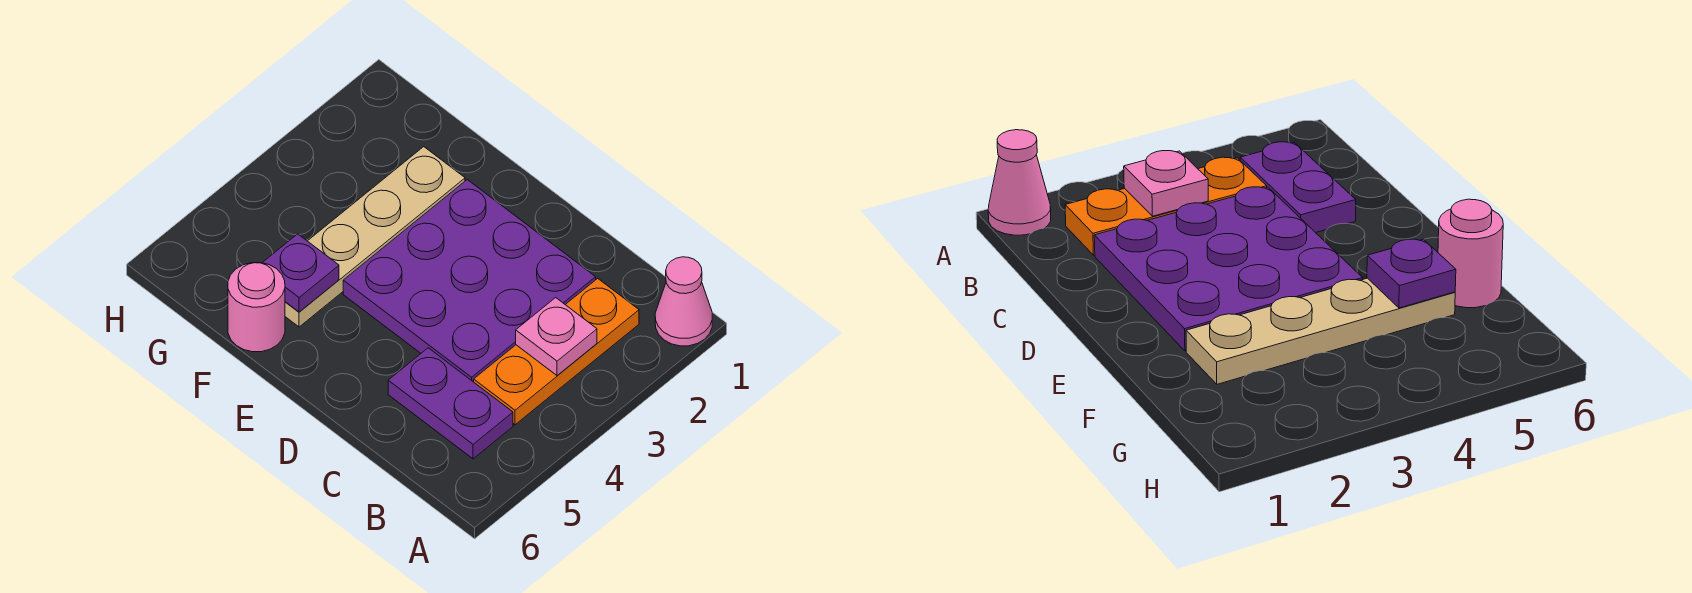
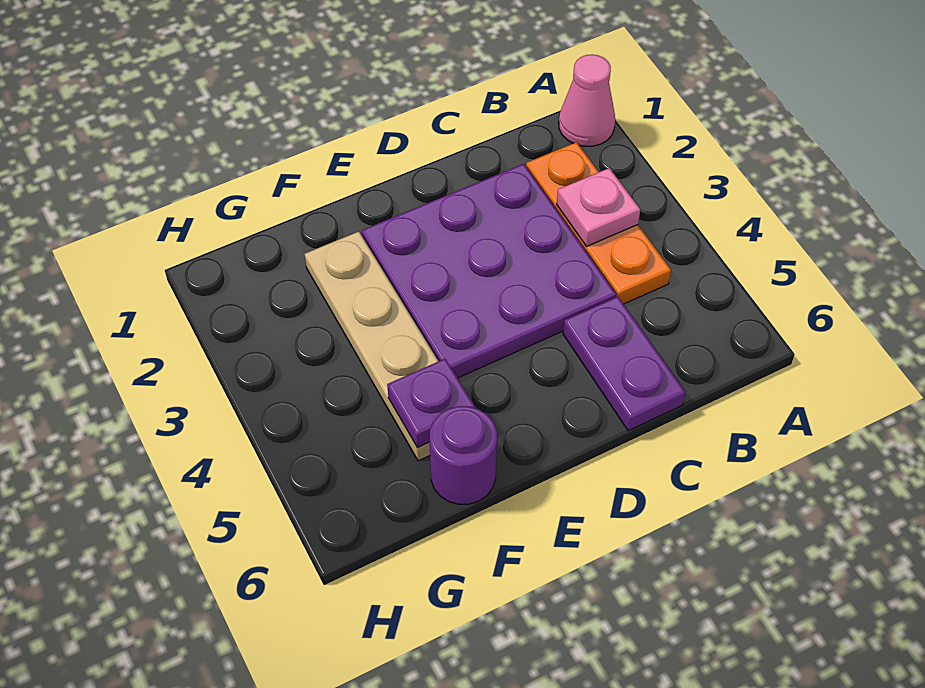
purple plate B5:C5 level 1 -> purple plate C5:C6 level 1
pink round brick F6 level 1 -> purple round brick F6 level 1

